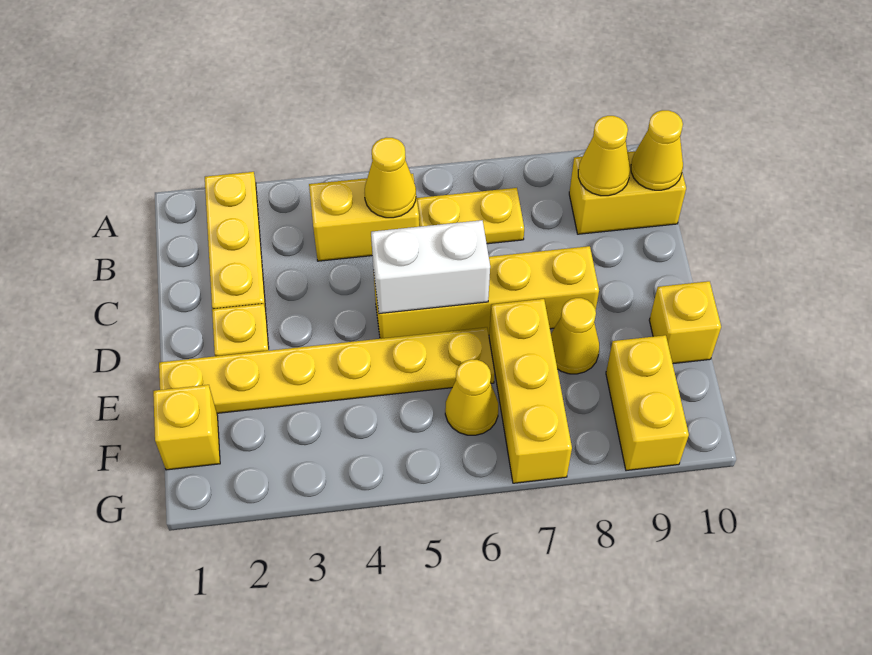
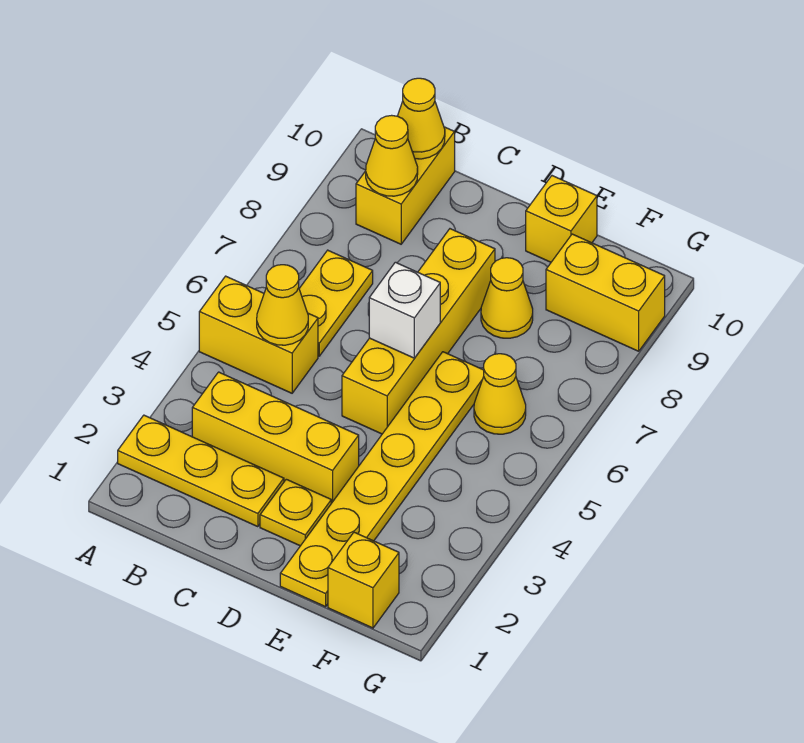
yellow brick B4:B5 level 1 -> yellow brick A5:B5 level 1
white brick D5:D6 level 2 -> white brick D6 level 2
yellow brick E7:G7 level 1 -> yellow brick B3:D3 level 1

